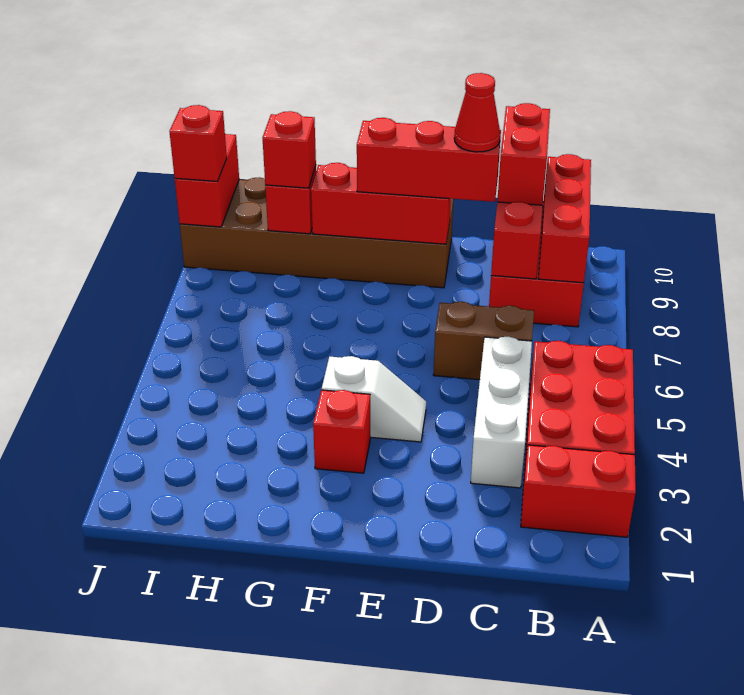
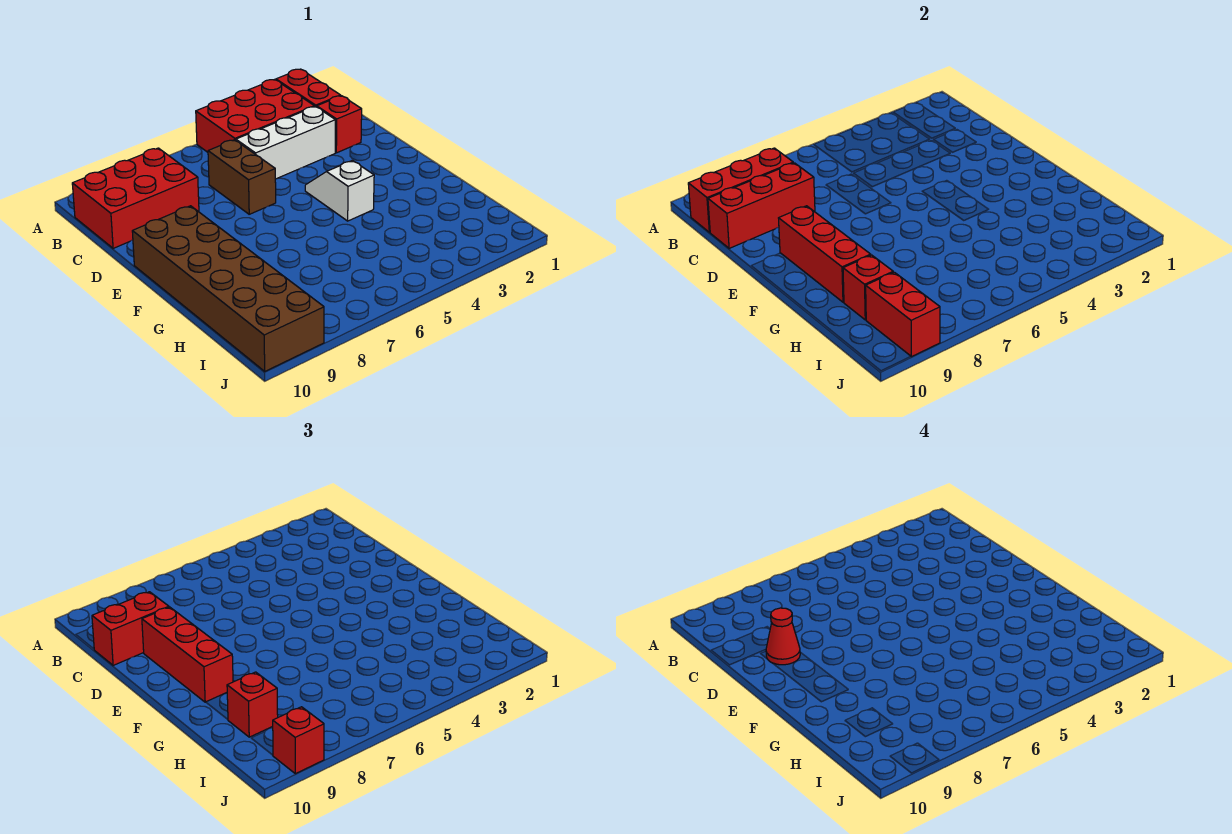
red brick F3 level 1 -> red brick C2 level 1
red brick J9:J10 level 2 -> red brick I9:J9 level 2

